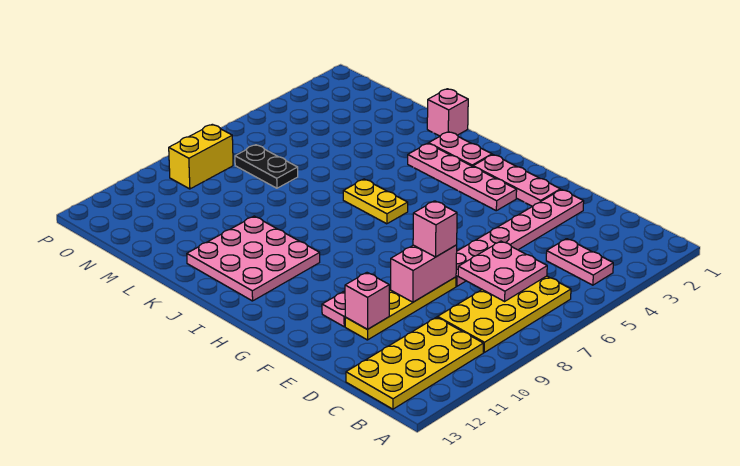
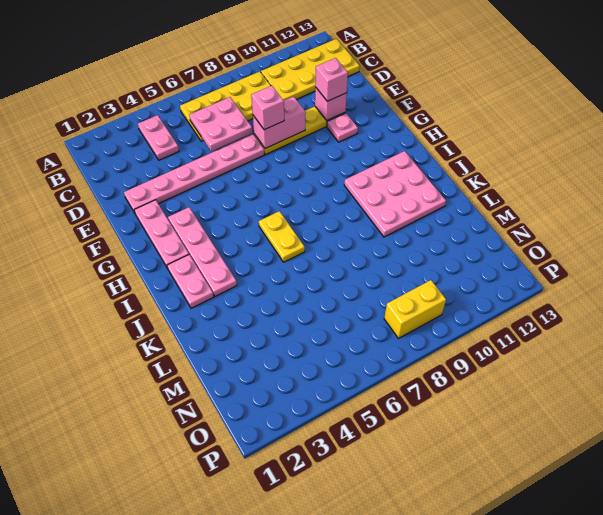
pink brick K1 level 1 -> pink brick E11 level 3
black plate M7:N7 level 1 -> none

